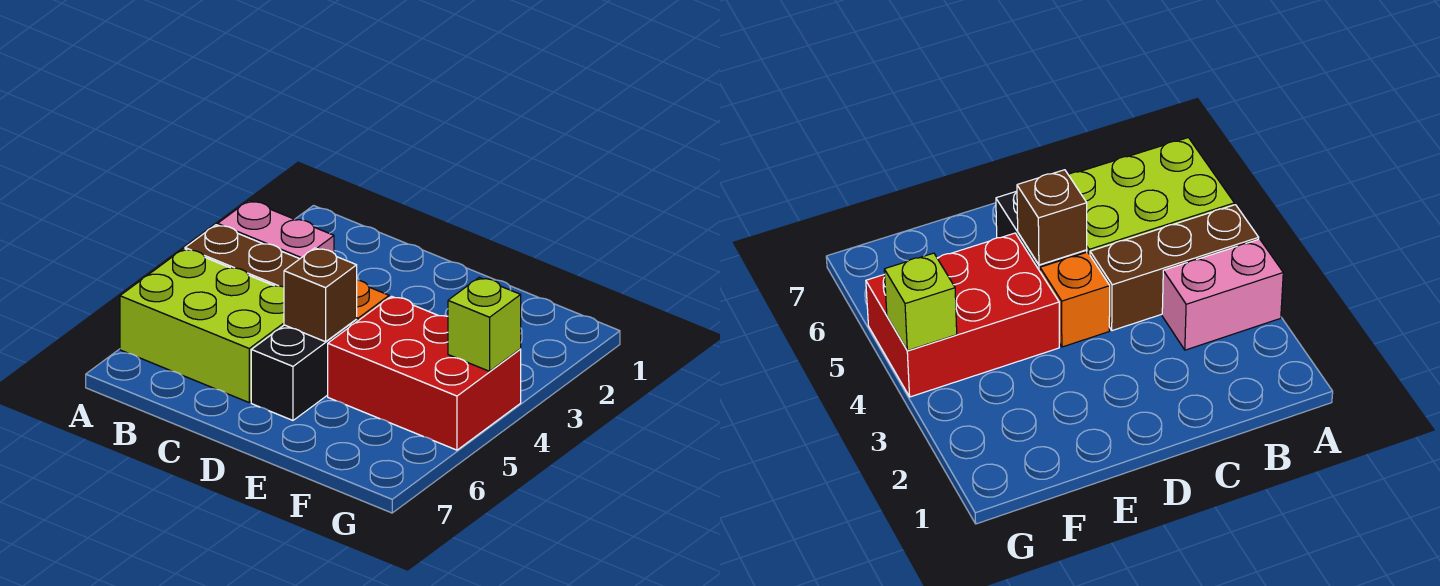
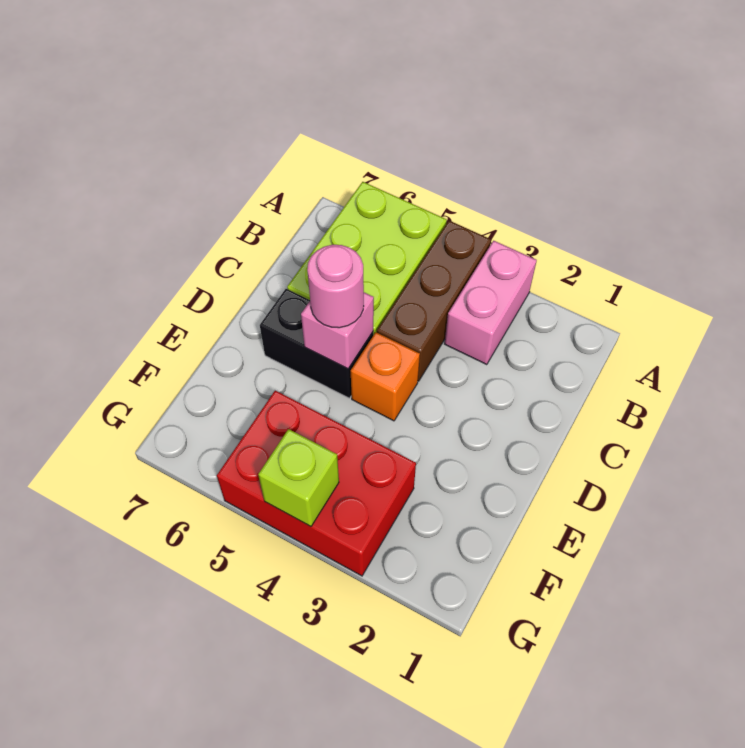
brown brick D5 level 2 -> pink brick D5 level 2
none -> pink round brick D5 level 3
red brick E4:G5 level 1 -> red brick F3:G5 level 1

